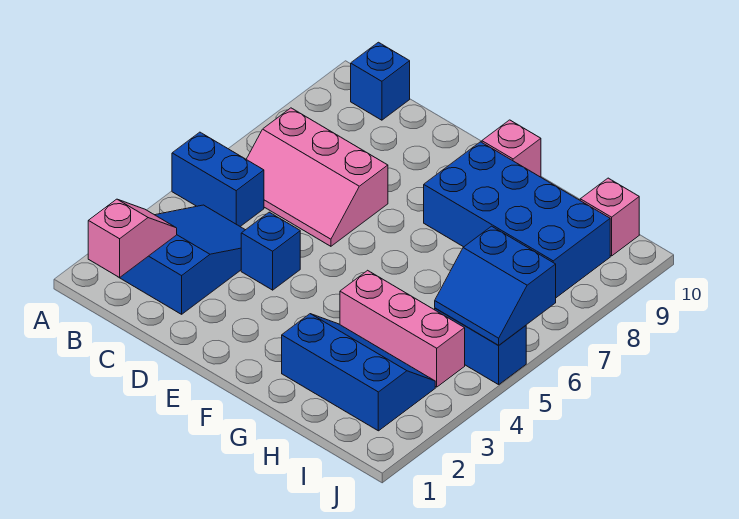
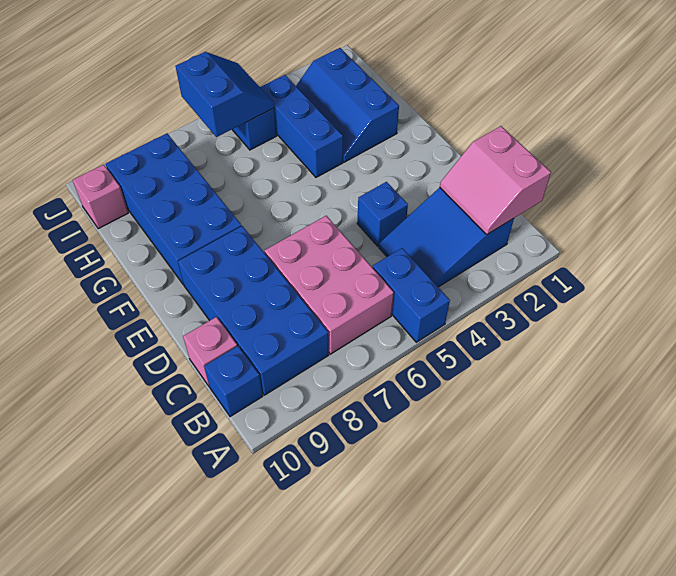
pink slope B1:B2 level 2 top 1 -> pink slope B1:C2 level 2 top 1
pink slope B6:D7 level 1 top 7 -> pink brick B6:D7 level 1
none -> blue brick B8:E9 level 1
pink brick F10 level 1 -> pink brick C10 level 1
pink brick G4:I4 level 1 -> blue brick G4:I4 level 1

